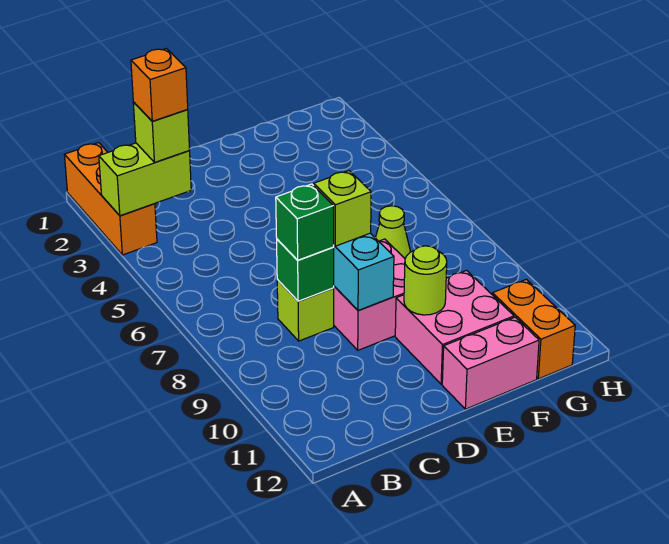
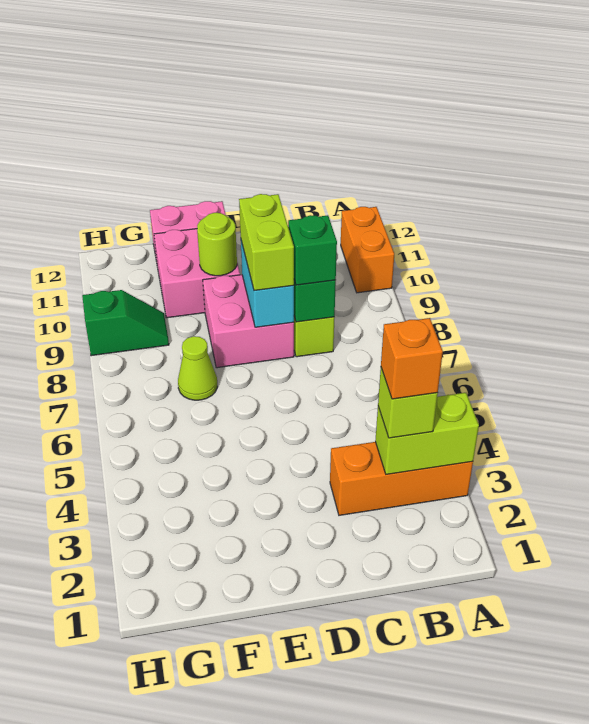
orange brick A1:A3 level 1 -> orange brick A3:C3 level 1
lime brick D8 level 3 -> lime brick D8:D9 level 3
none -> green slope G9:H9 level 1 top H
orange brick G11:G12 level 1 -> orange brick A10:A11 level 1

